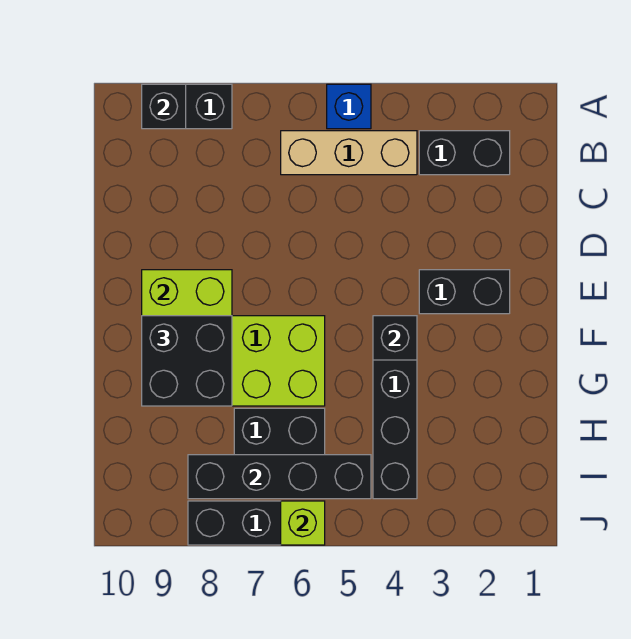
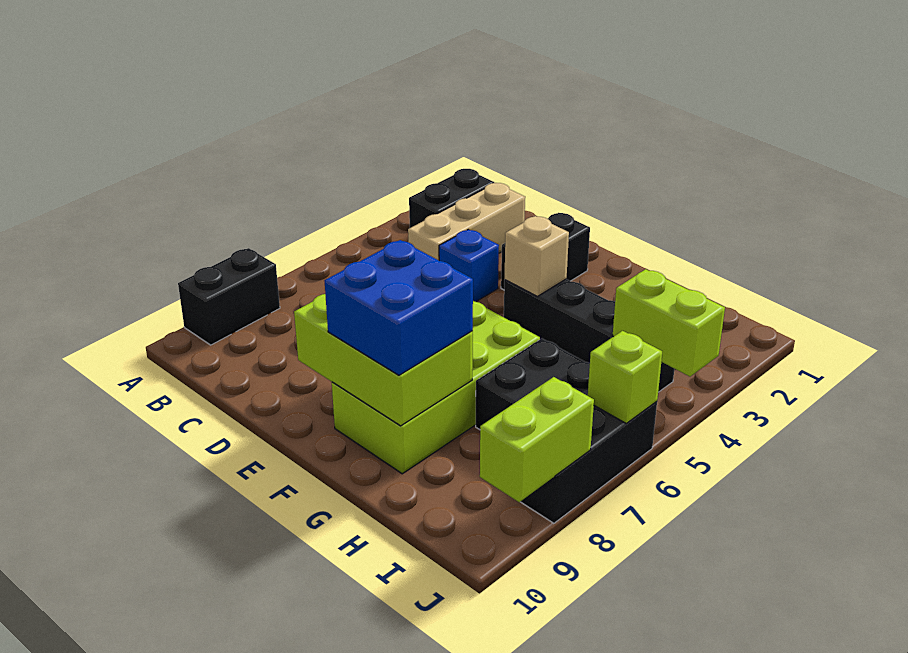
blue brick A5 level 1 -> blue brick D4 level 1
black brick A9 level 2 -> none
tan brick B4:B6 level 1 -> tan brick C2:C4 level 1
black brick F4 level 2 -> tan brick F4 level 2
black brick F8:G9 level 3 -> blue brick F8:G9 level 3
none -> lime brick I4:J4 level 2
black brick I5:I8 level 2 -> none
none -> lime brick J8:J9 level 2

